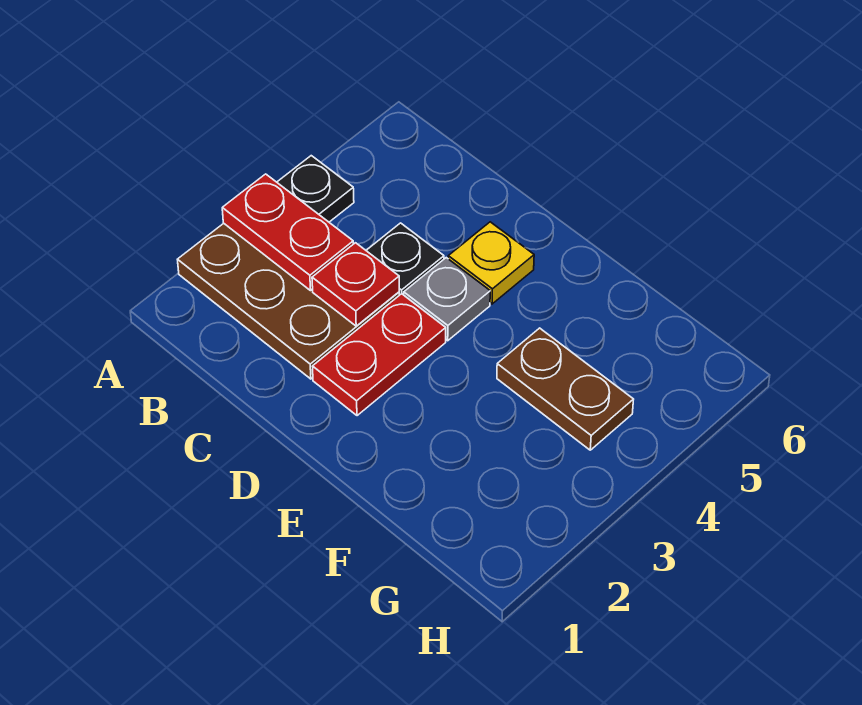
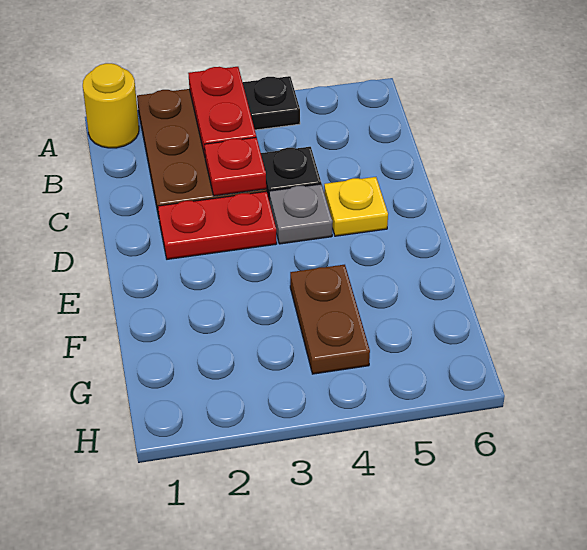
none -> yellow round brick A1 level 1

